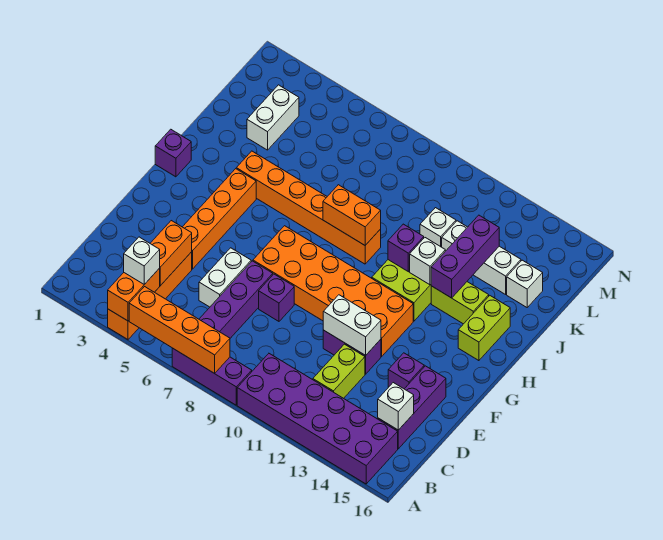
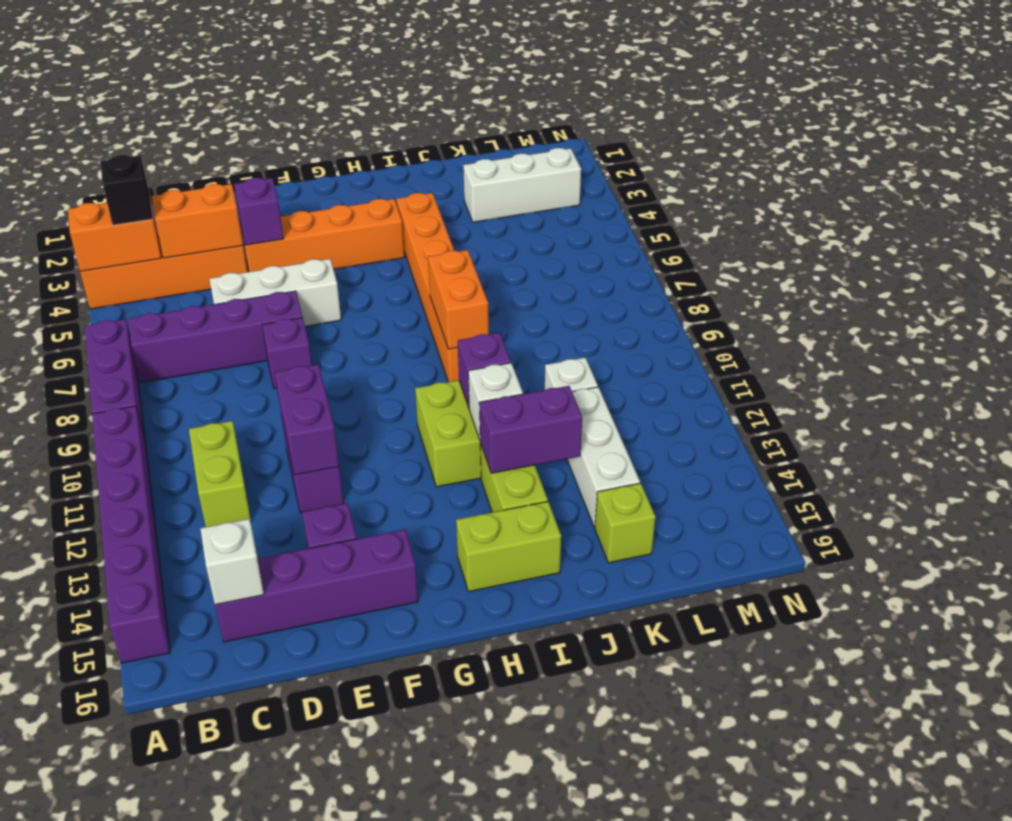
orange brick A5:A8 level 2 -> none
purple brick A10:B15 level 1 -> purple brick A10:A15 level 1
white brick B4 level 3 -> black brick B4 level 3
lime brick C12:D12 level 1 -> lime brick C11:C12 level 1
purple brick C15:E15 level 1 -> purple brick C15:F15 level 1
white brick D6:E6 level 1 -> white brick D6:F6 level 1
white brick E11:E12 level 2 -> purple brick E11:E12 level 2
orange brick F7:G12 level 1 -> none
purple brick H1 level 1 -> purple brick E4 level 2
purple brick I13:K13 level 2 -> purple brick I13:J13 level 2
white brick K3:L3 level 1 -> white brick K3:M3 level 1
white brick K15 level 1 -> lime brick K15 level 1

